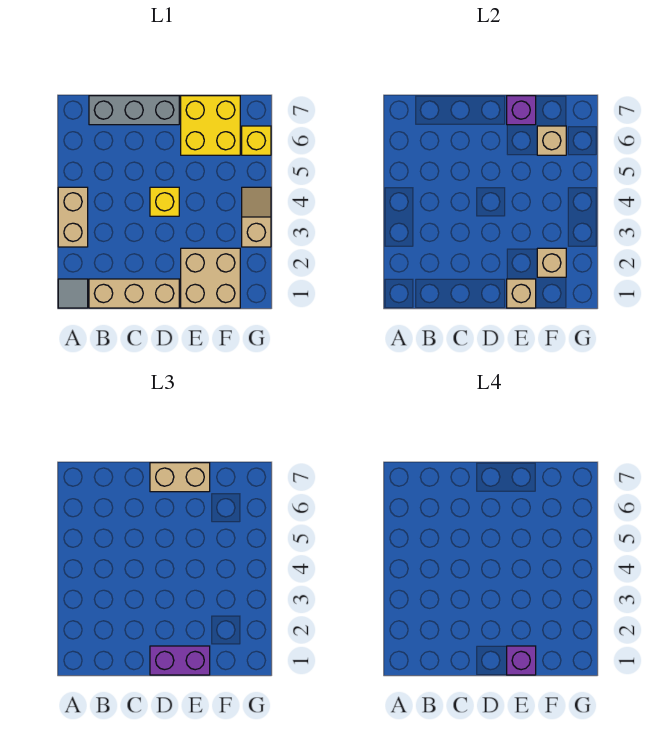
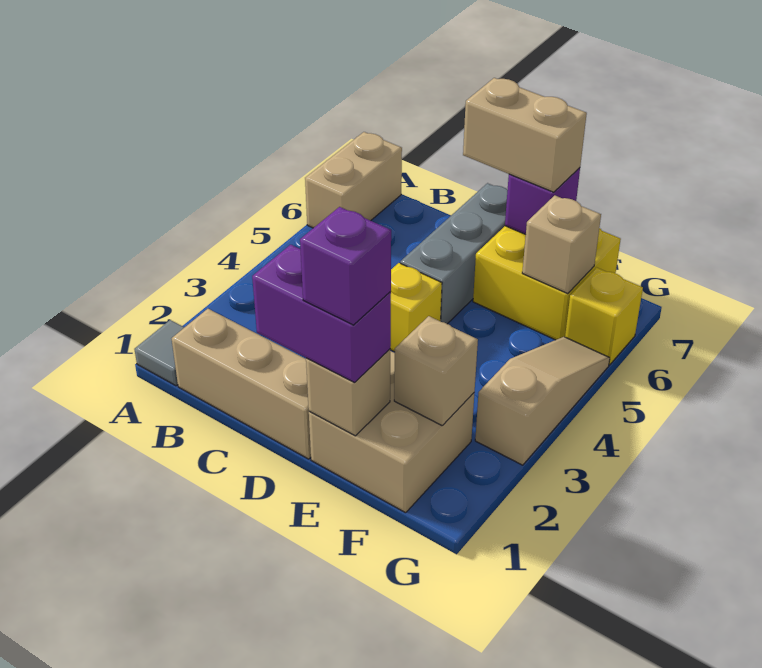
tan brick A3:A4 level 1 -> tan brick A6:A7 level 1
grey brick B7:D7 level 1 -> grey brick D5:D7 level 1
tan slope G3:G4 level 1 top 3 -> tan slope G3:G5 level 1 top 3

